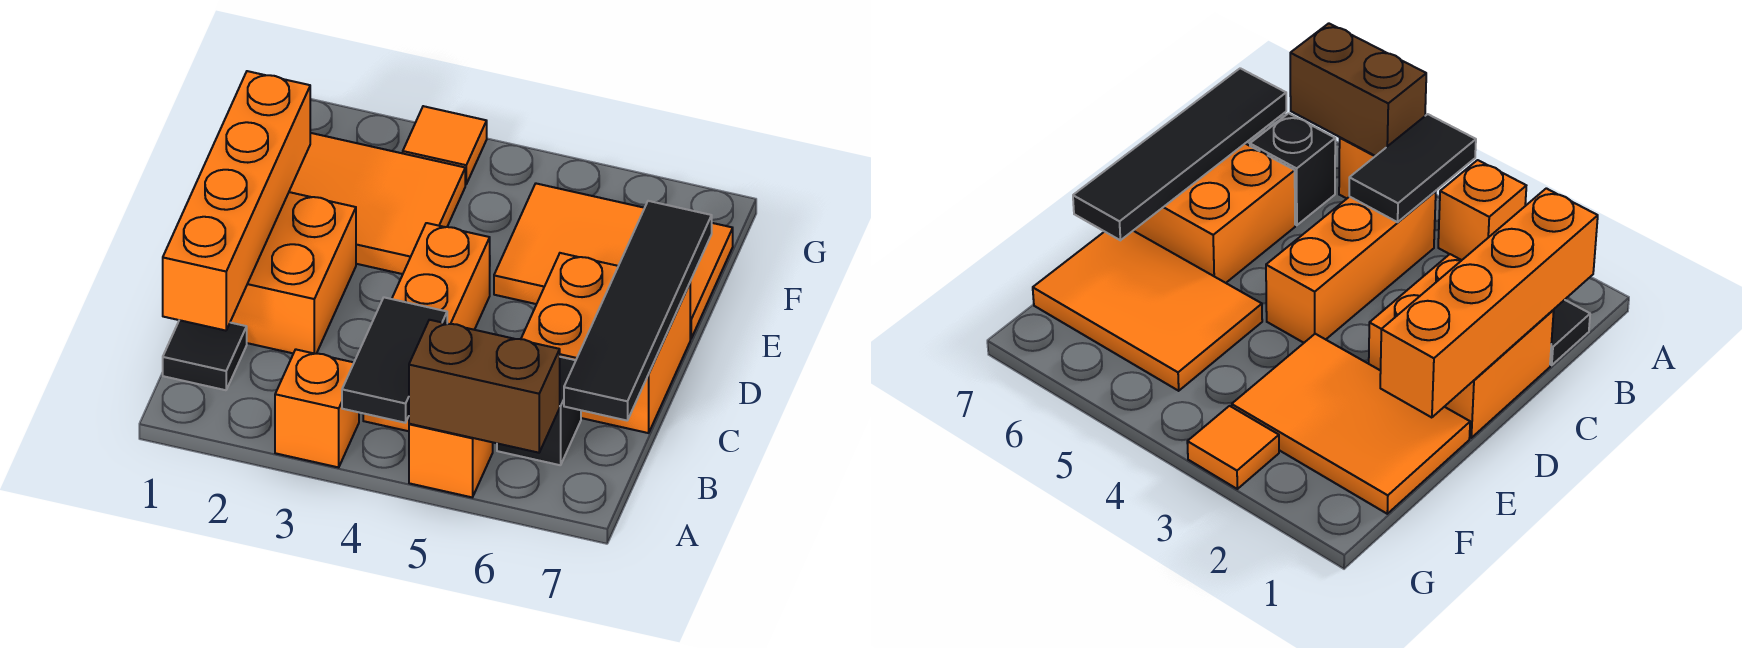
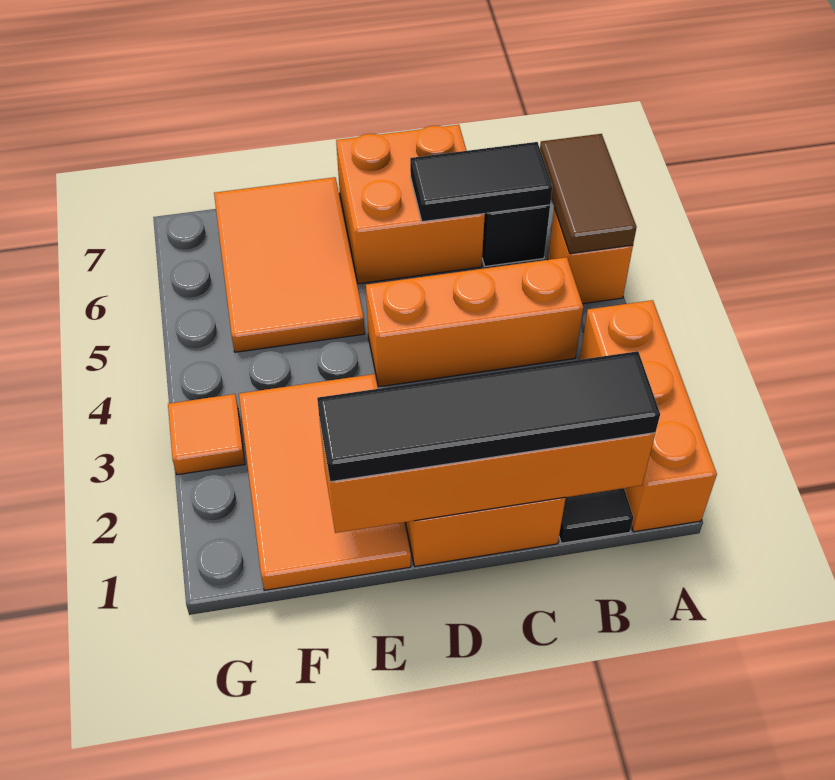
orange brick A3 level 1 -> orange brick A1:A3 level 1
black tile A4:B4 level 2 -> black tile B6:C6 level 2
brown brick A5:A6 level 2 -> brown tile A5:A6 level 2
black tile B7:E7 level 2 -> black tile B1:E1 level 3

